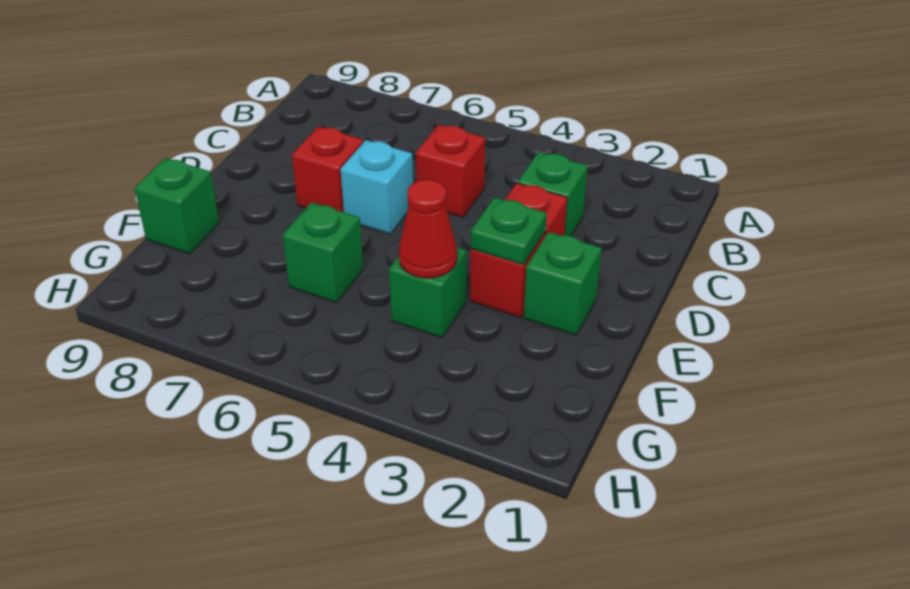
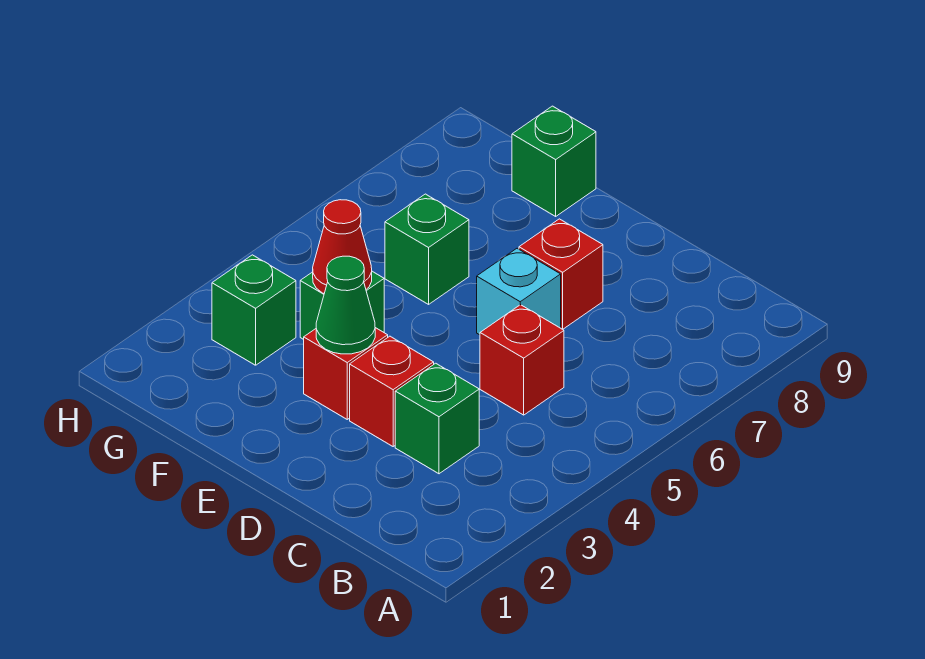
green brick E2 level 1 -> green brick G3 level 1
green plate E3 level 2 -> green cone E3 level 2

